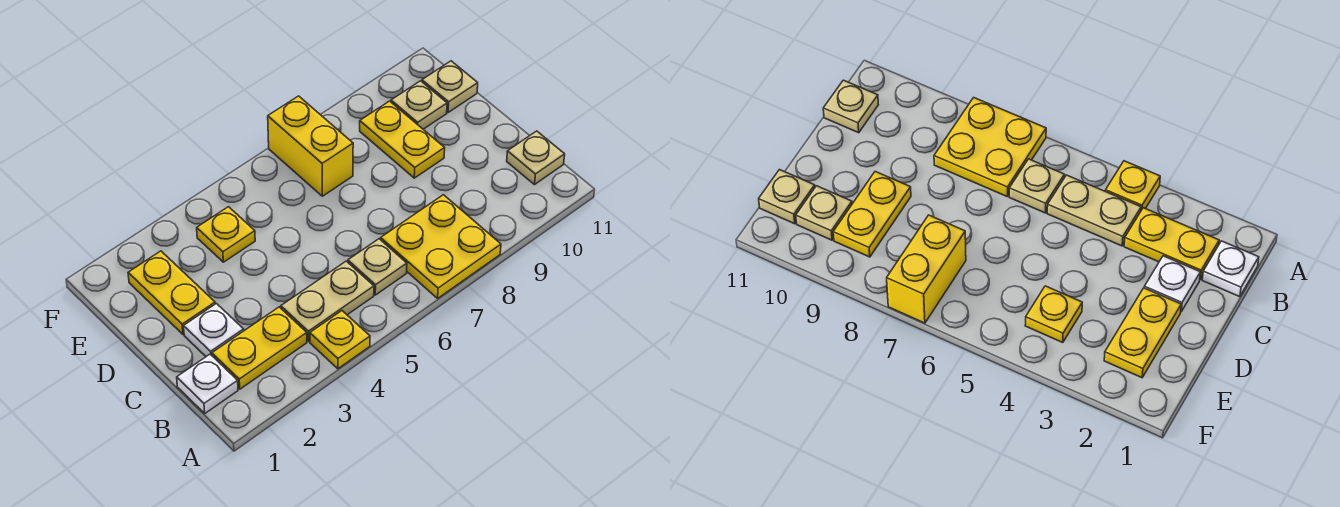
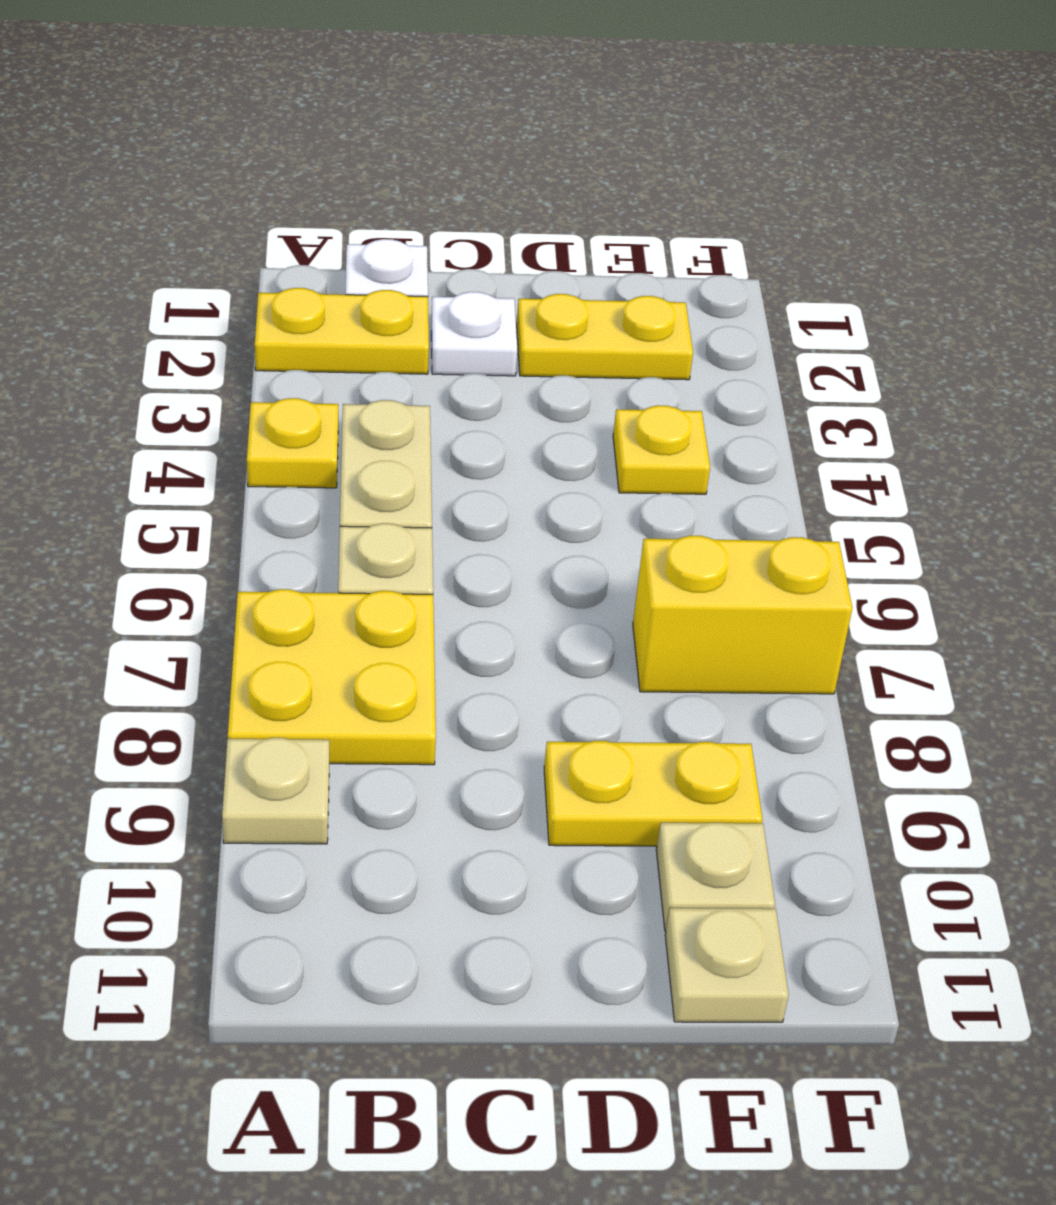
yellow plate B2:B3 level 1 -> yellow plate A2:B2 level 1
tan plate B11 level 1 -> tan plate A9 level 1

